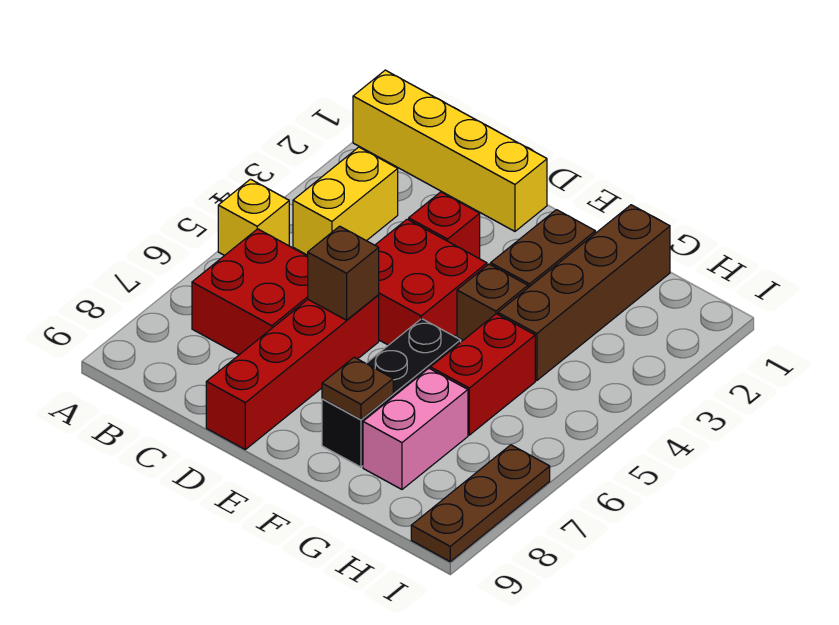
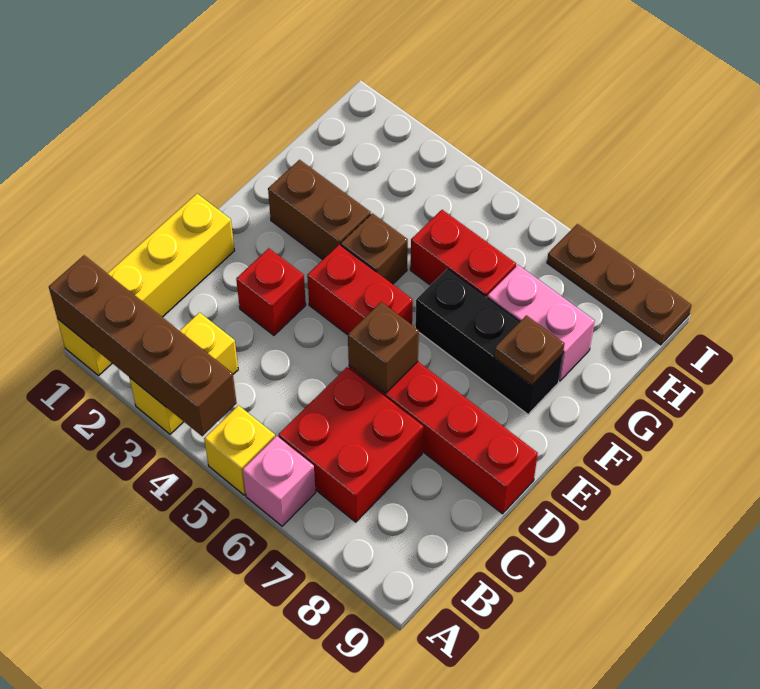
none -> pink brick A6 level 1
yellow brick B3:B4 level 1 -> yellow brick A3:B3 level 1
red brick D4:E5 level 1 -> red brick E4:E5 level 1
brown brick G1:G4 level 1 -> brown brick A1:A4 level 2

